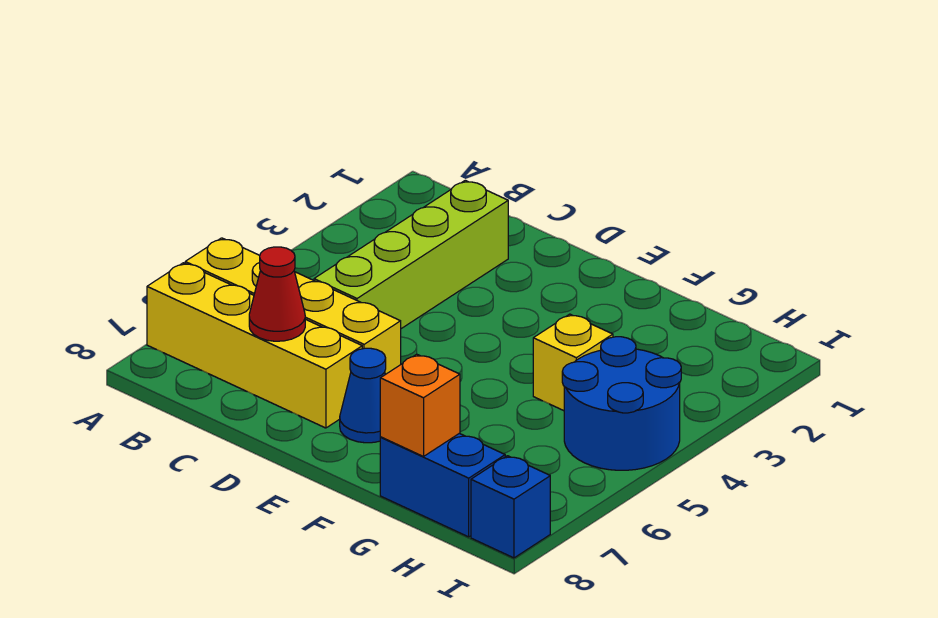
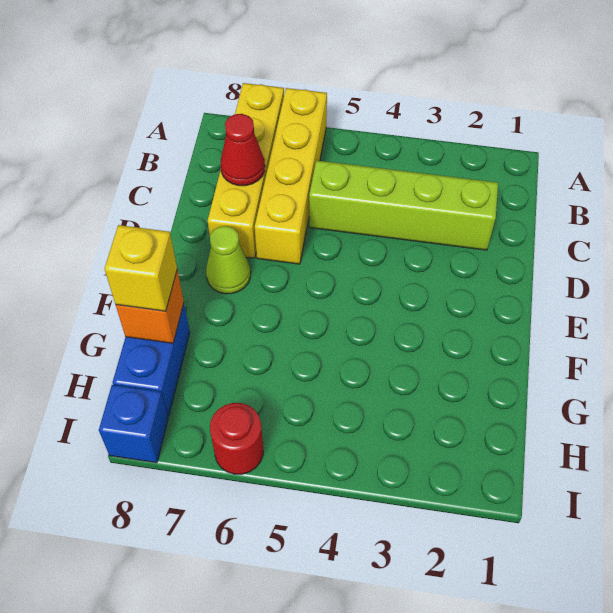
blue cone E7 level 1 -> lime cone E7 level 1
yellow brick G4 level 1 -> yellow brick G8 level 3
blue round brick H4:I5 level 1 -> none
none -> red round brick I6 level 1

